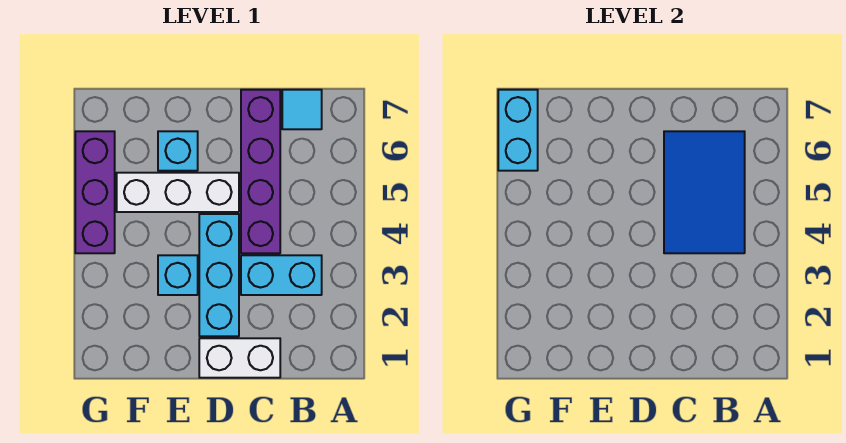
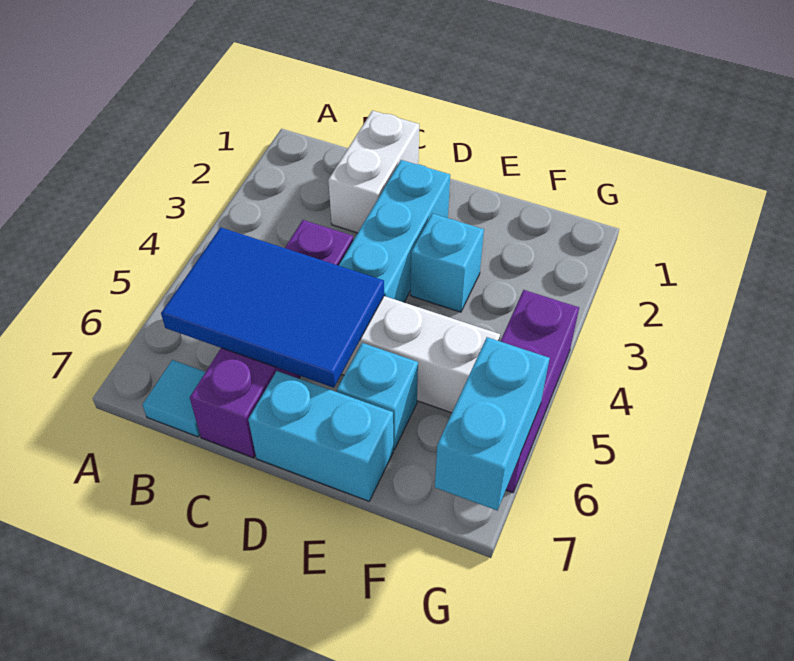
cyan brick B3:C3 level 1 -> cyan brick D7:E7 level 1
blue tile B4:C6 level 2 -> blue tile B5:D6 level 2
white brick C1:D1 level 1 -> white brick C1:C2 level 1

